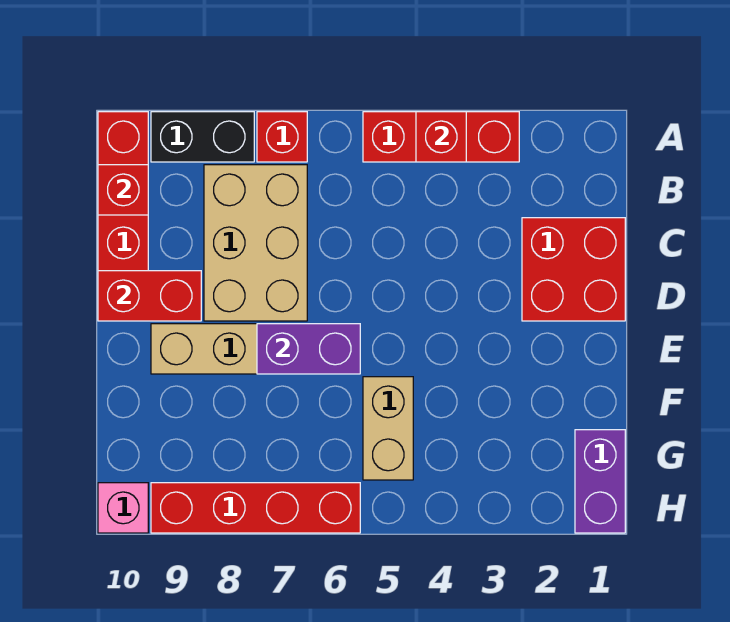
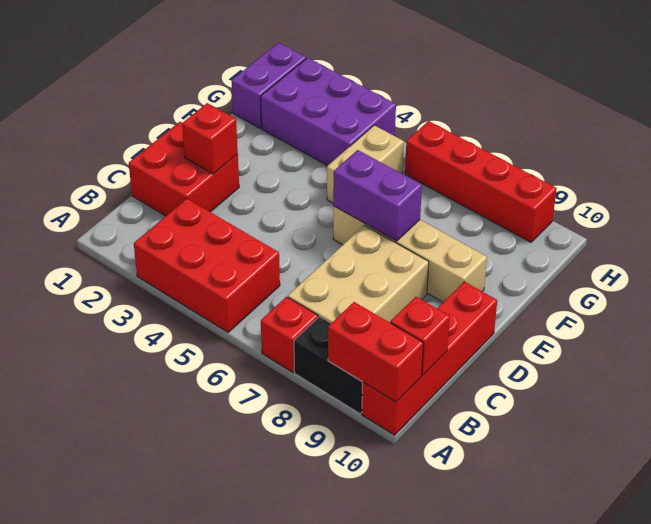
red brick A3:A5 level 1 -> red brick A3:B5 level 1
red brick A4 level 2 -> red brick D2 level 2
red brick D9:D10 level 2 -> red brick A9:A10 level 2
none -> purple brick G2:H4 level 1
pink brick H10 level 1 -> none

